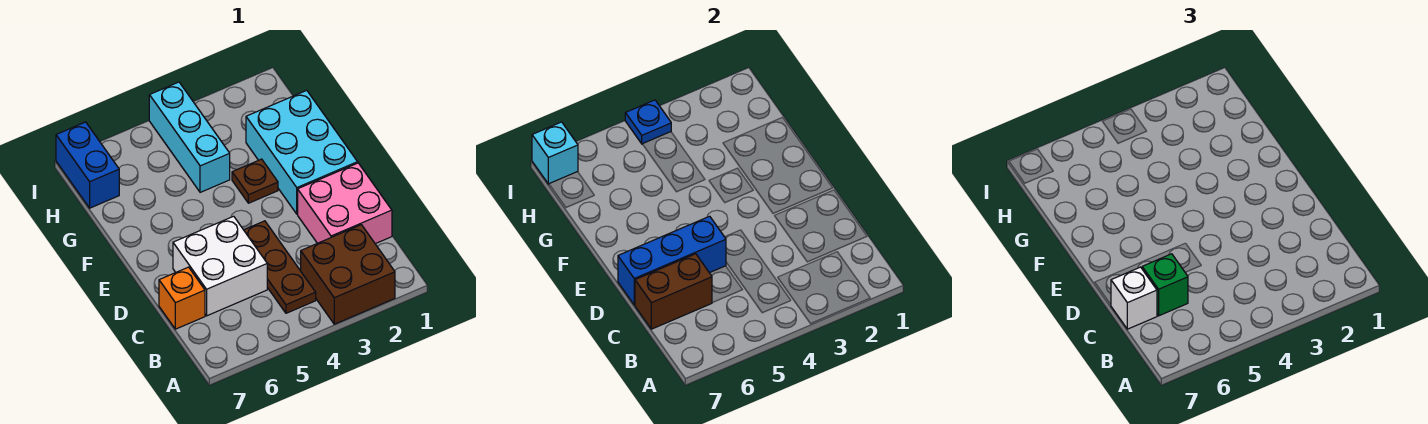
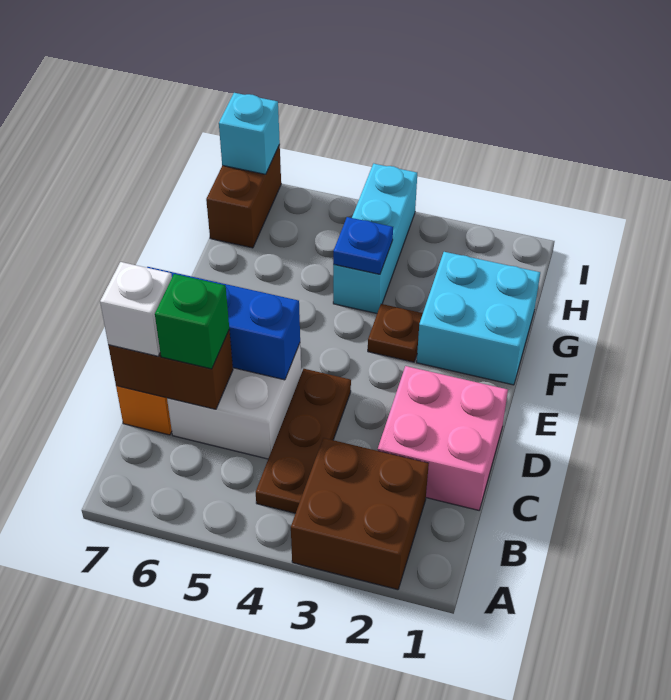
cyan brick E1:G2 level 1 -> cyan brick F1:G2 level 1
blue brick H7:I7 level 1 -> brown brick H7:I7 level 1
blue plate I4 level 2 -> blue plate G4 level 2

